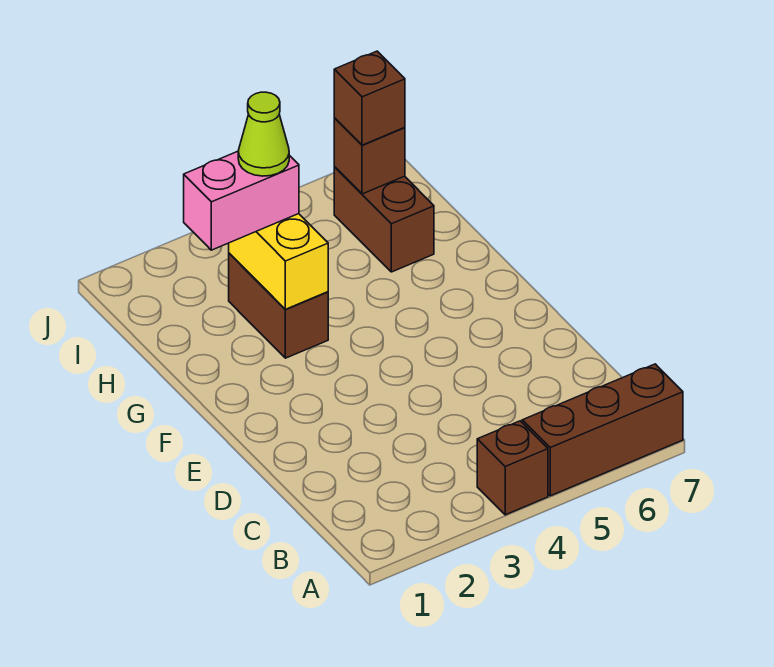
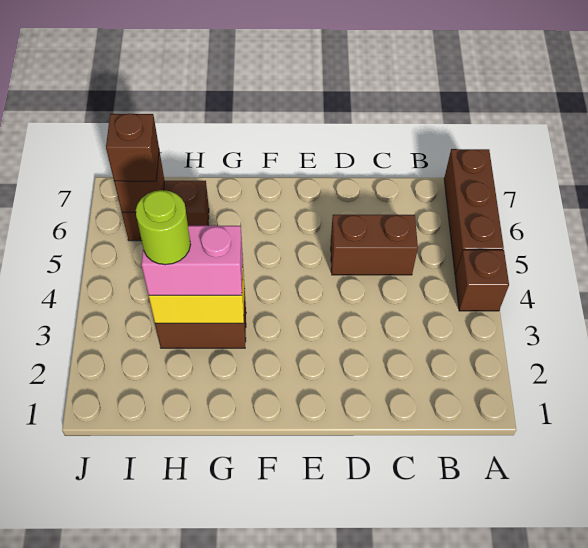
none -> brown brick C5:D5 level 1
pink brick H2:H3 level 3 -> pink brick G3:H3 level 3
lime cone H3 level 4 -> lime round brick H3 level 4

